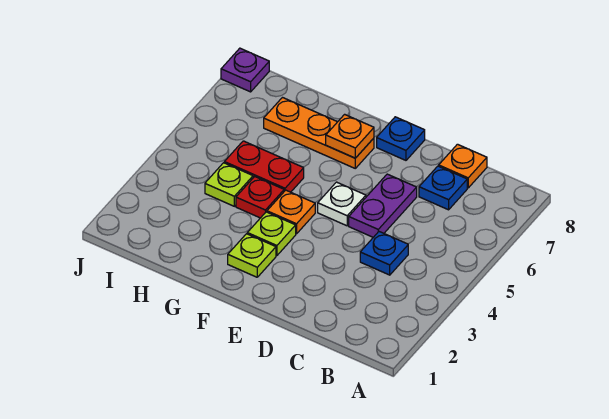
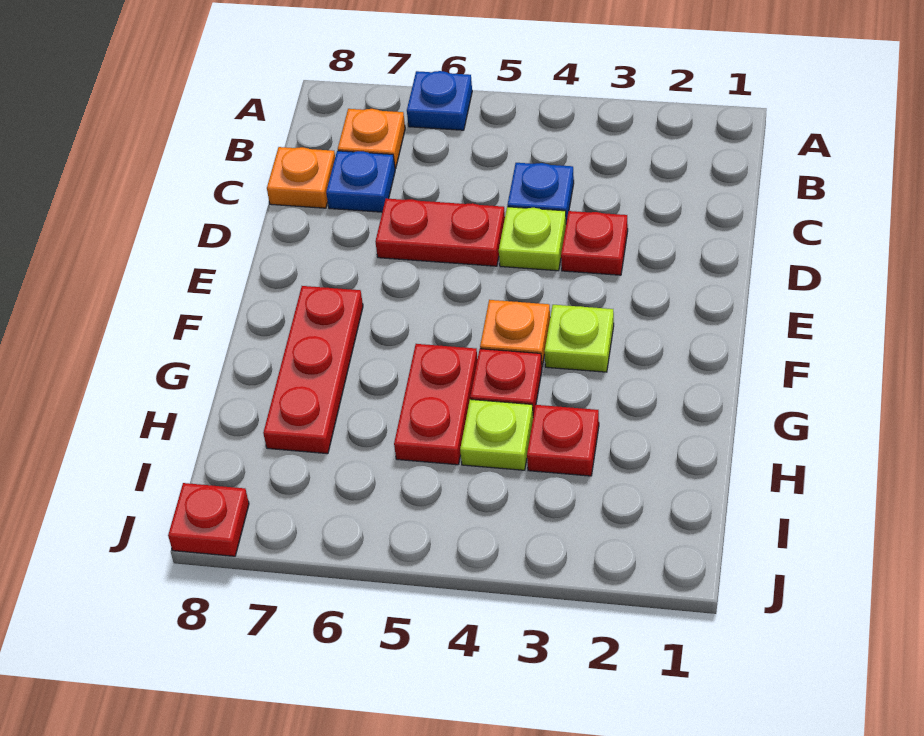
none -> red plate D3 level 1
purple plate D5:D6 level 1 -> red plate D5:D6 level 1
white plate E5 level 1 -> none
blue plate E8 level 1 -> blue plate A6 level 1
lime plate F2 level 1 -> lime plate D4 level 1
orange plate F7:H7 level 1 -> red plate F7:H7 level 1
orange plate F7 level 2 -> orange plate B7 level 1
none -> red plate H3 level 1
purple plate J8 level 1 -> red plate J8 level 1

